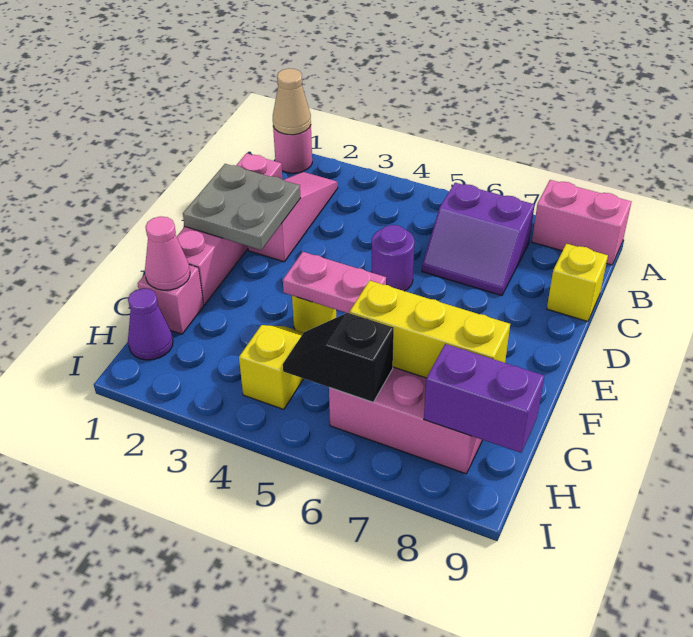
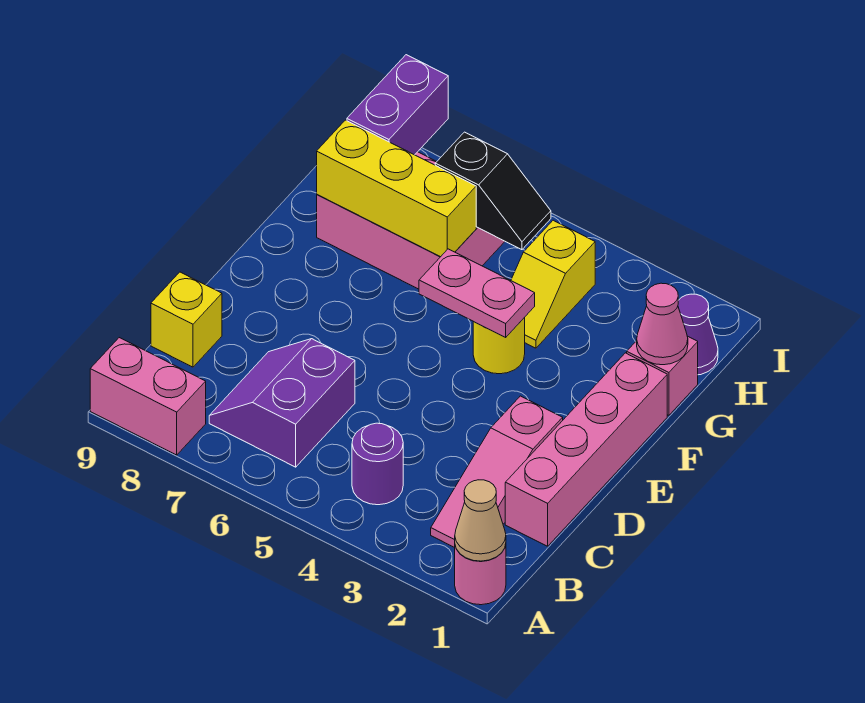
purple slope B6:C7 level 1 top B -> purple slope B6:C7 level 1 top 6
grey plate D1:E2 level 2 -> none
purple round brick D5 level 1 -> purple round brick B4 level 1
purple brick H8:H9 level 2 -> purple brick H8:I8 level 2

